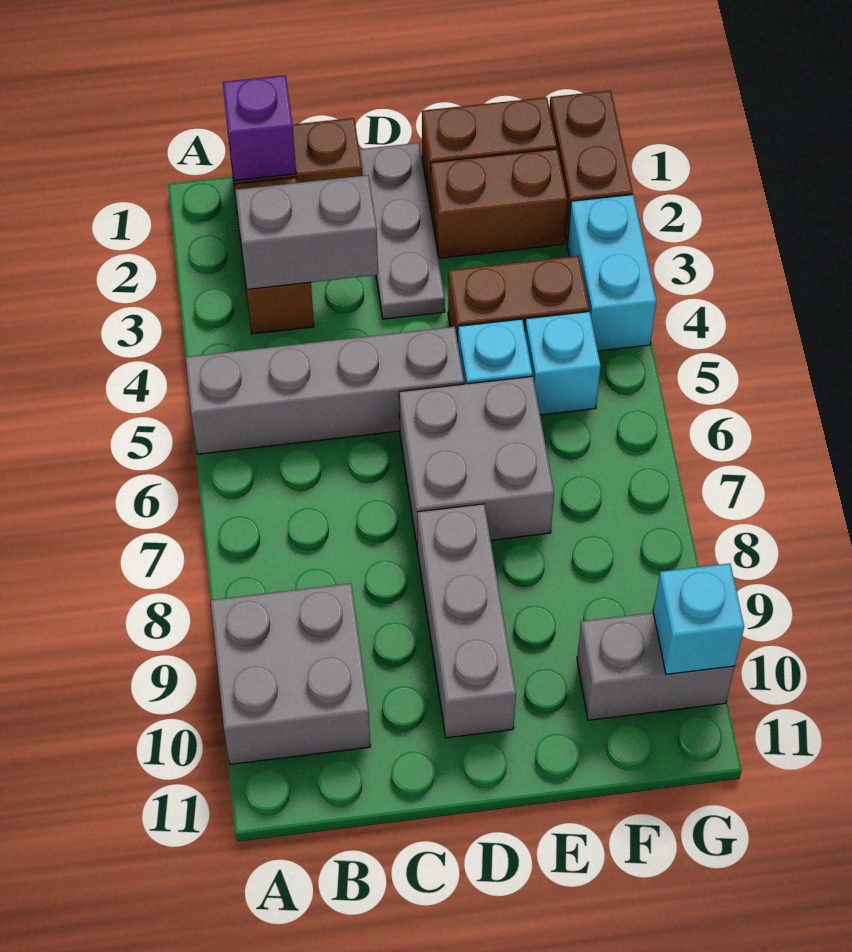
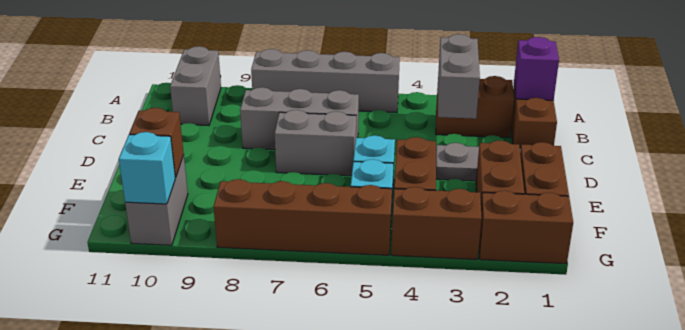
grey brick A5:D5 level 1 -> grey brick A5:A8 level 1
grey brick A9:B10 level 1 -> grey brick A10:B10 level 1
grey brick D6:E7 level 1 -> grey brick D6:D7 level 1
grey brick D8:D10 level 1 -> grey brick C6:C8 level 1
none -> brown brick F10 level 2
cyan brick G3:G4 level 1 -> brown brick G3:G4 level 1
none -> brown brick G5:G8 level 1

